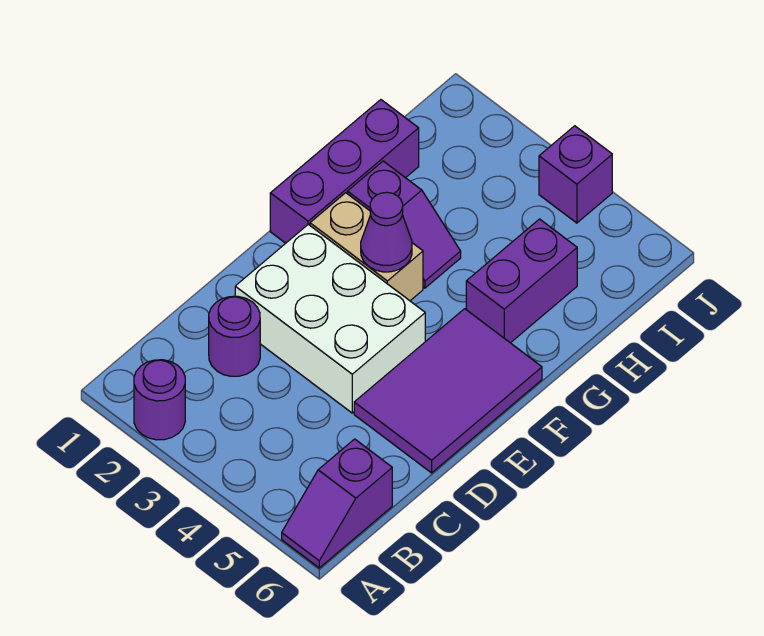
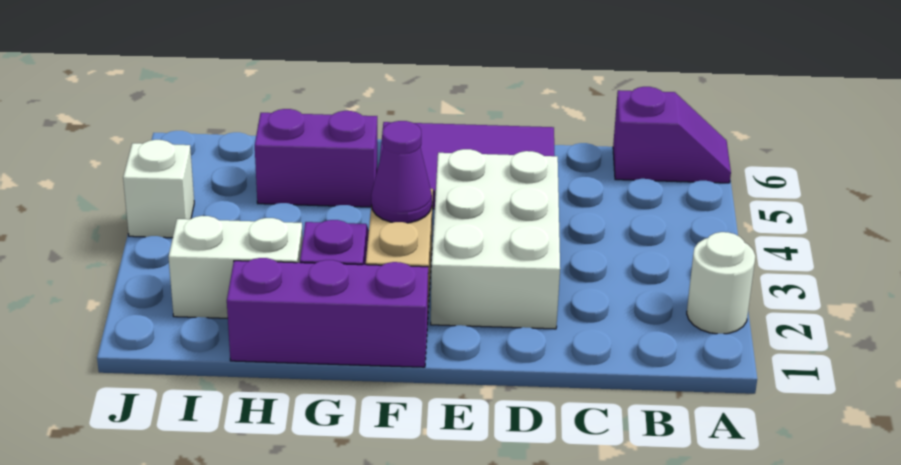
purple round brick A2 level 1 -> white round brick A2 level 1
purple round brick C2 level 1 -> none
none -> white brick H2:I2 level 1
purple brick J4 level 1 -> white brick J4 level 1

